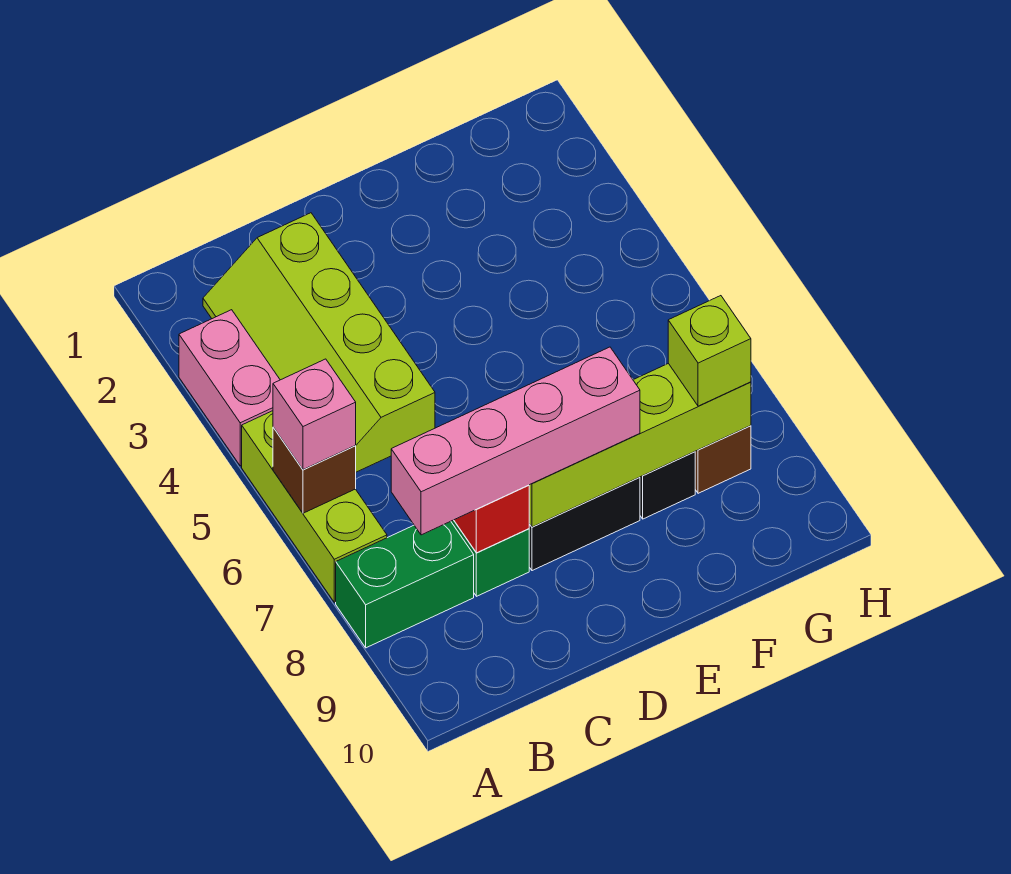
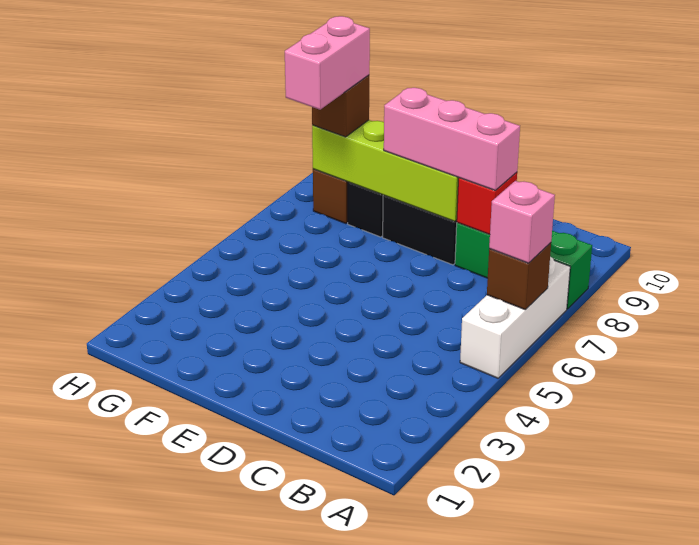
pink brick A3:A4 level 1 -> pink brick G7:G8 level 4
lime brick A5:A7 level 1 -> white brick A5:A7 level 1
lime slope B2:C5 level 1 top C -> none
pink brick B8:E8 level 3 -> pink brick C8:E8 level 3
lime brick G8 level 3 -> brown brick G8 level 3

